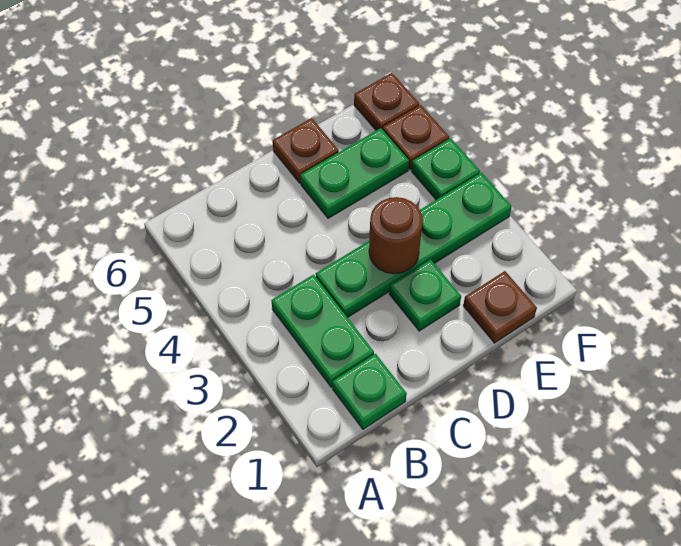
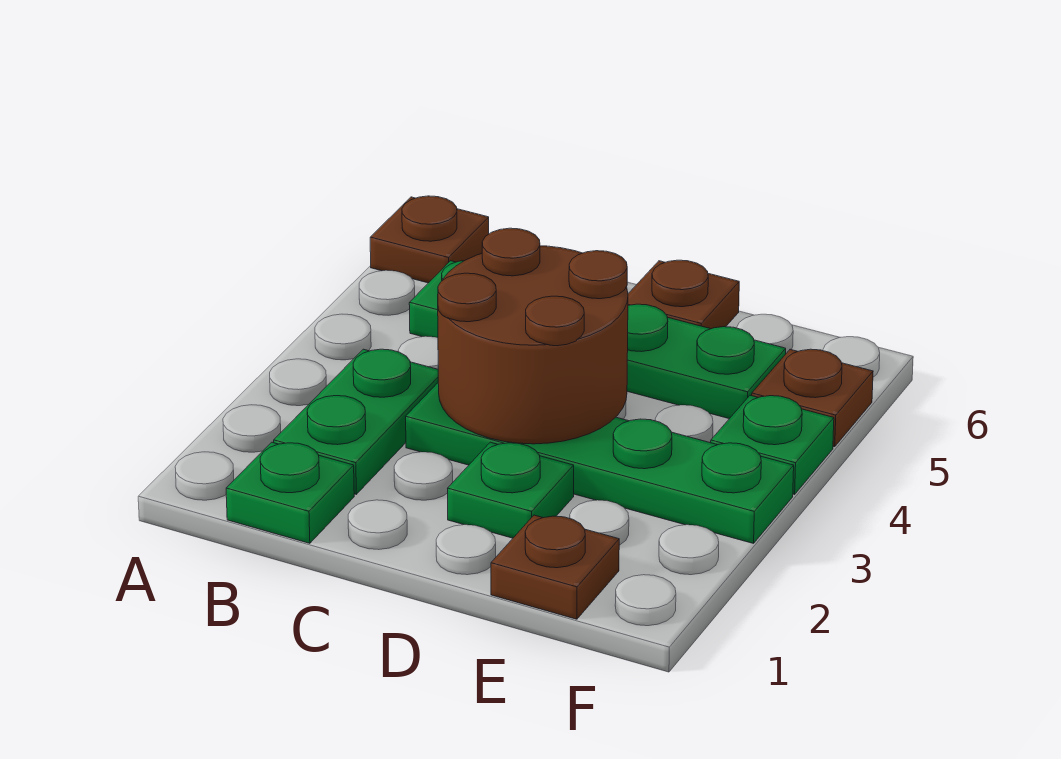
brown round brick D3 level 2 -> brown round brick C3:D4 level 2
green plate D5:E5 level 1 -> green plate B5:E5 level 1
brown plate F6 level 1 -> brown plate A6 level 1

